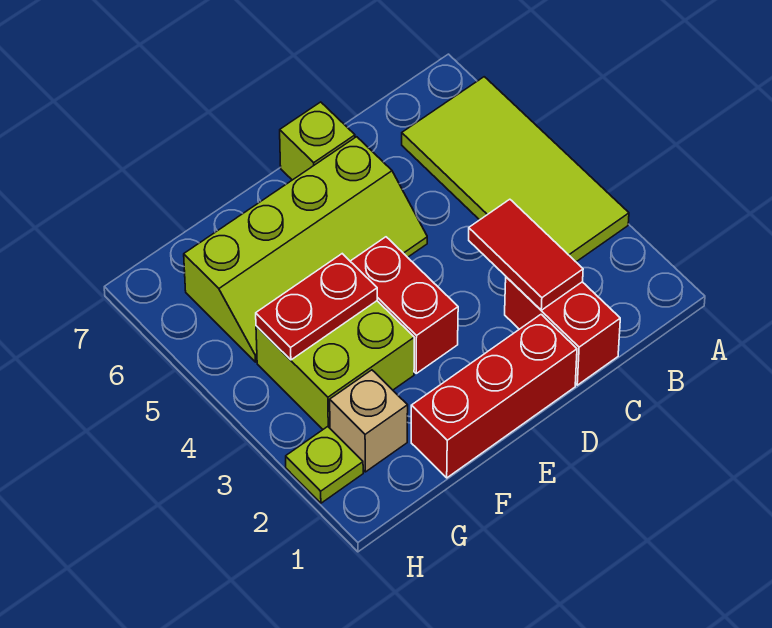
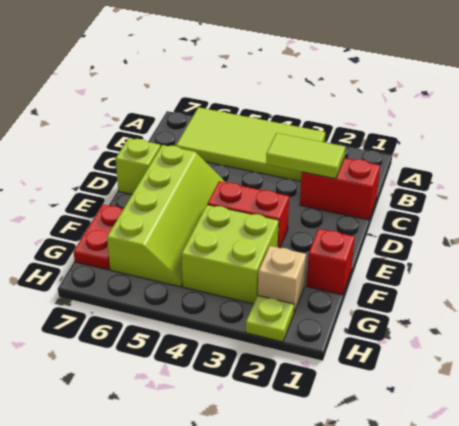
red tile C2:C3 level 2 -> lime tile C2:C3 level 2
red brick D1:F1 level 1 -> red brick F1 level 1
red plate F4:G4 level 2 -> red plate F7:G7 level 1

